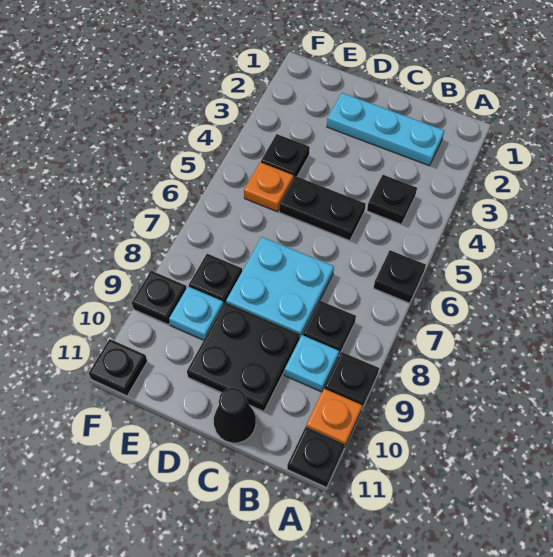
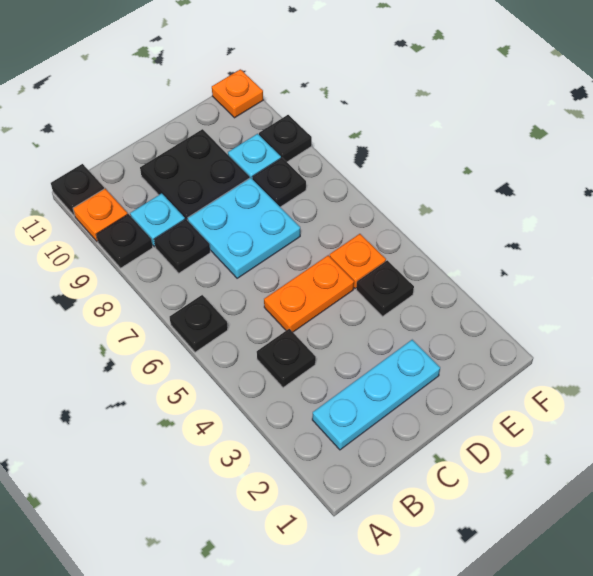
black plate C5:D5 level 1 -> orange plate C5:D5 level 1
black cone C11 level 1 -> none
black plate F11 level 1 -> orange plate F11 level 1

